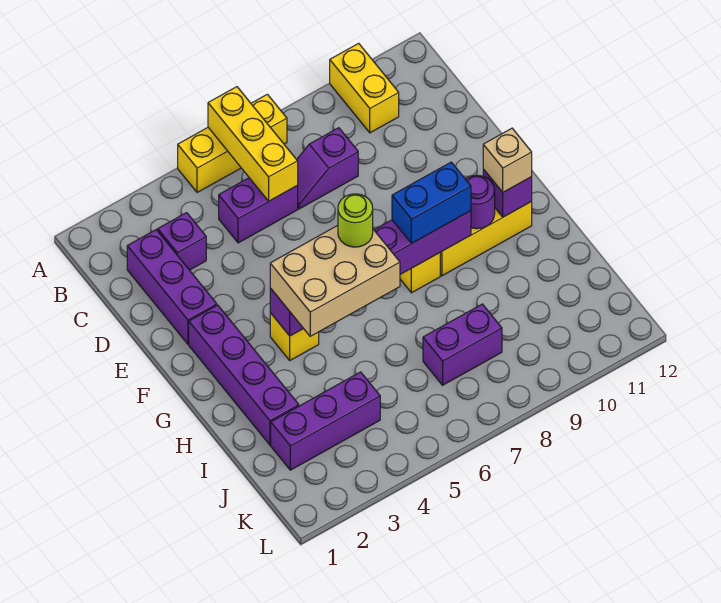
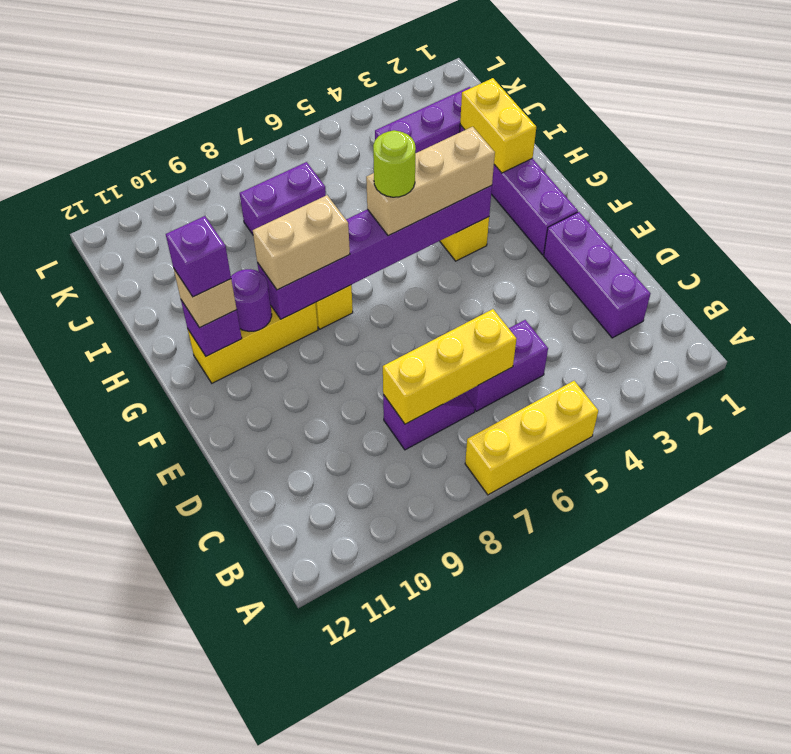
yellow brick A6:C6 level 2 -> yellow brick C6:C8 level 2
yellow brick A10:B10 level 1 -> yellow brick H2:I2 level 2
purple brick C3 level 1 -> purple brick G11 level 4
tan brick G4:H6 level 3 -> tan brick G4:G6 level 3
blue brick G8:G9 level 3 -> tan brick G8:G9 level 3

